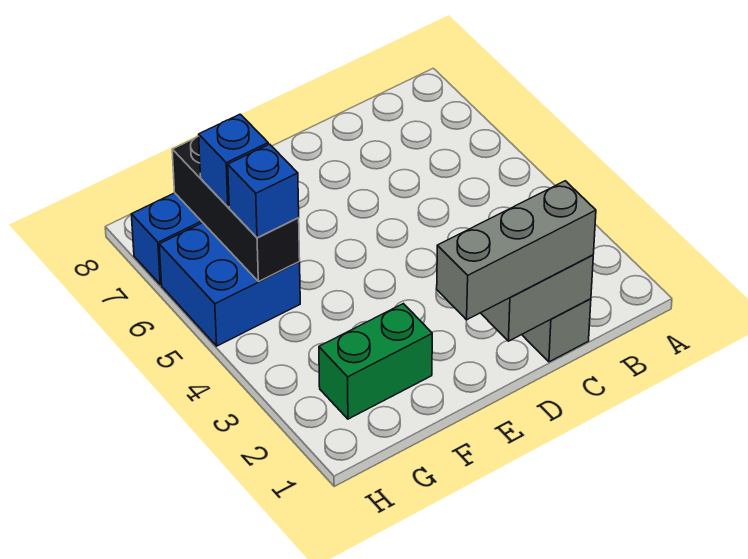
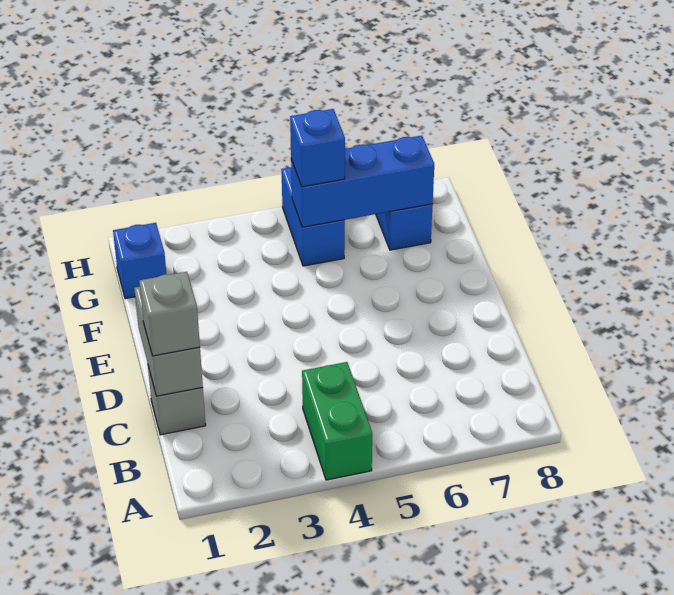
grey brick C1:E1 level 3 -> grey brick C1 level 3
green brick F2:G2 level 1 -> green brick A4:B4 level 1
blue brick G5:H6 level 1 -> blue brick G5:H5 level 1
black brick G5:G7 level 2 -> blue brick G5:G7 level 2
blue brick G6 level 3 -> blue brick G1 level 1

